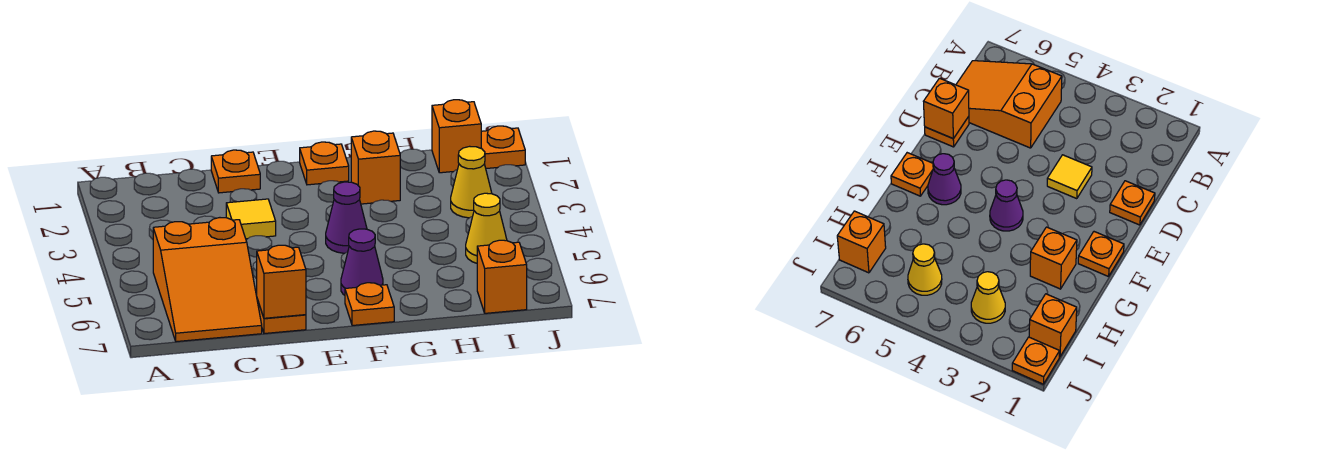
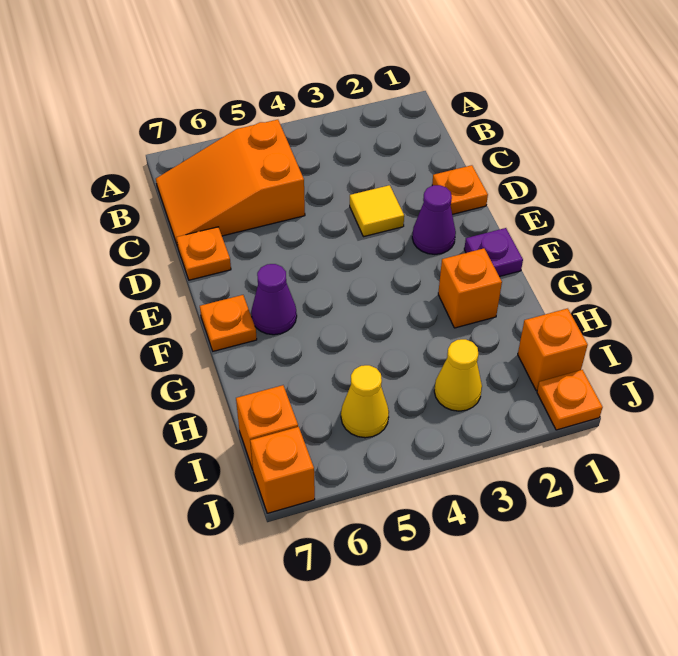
orange brick D7 level 2 -> orange brick J7 level 1
orange plate F1 level 1 -> purple plate F1 level 1
purple cone F4 level 1 -> purple cone E2 level 1

